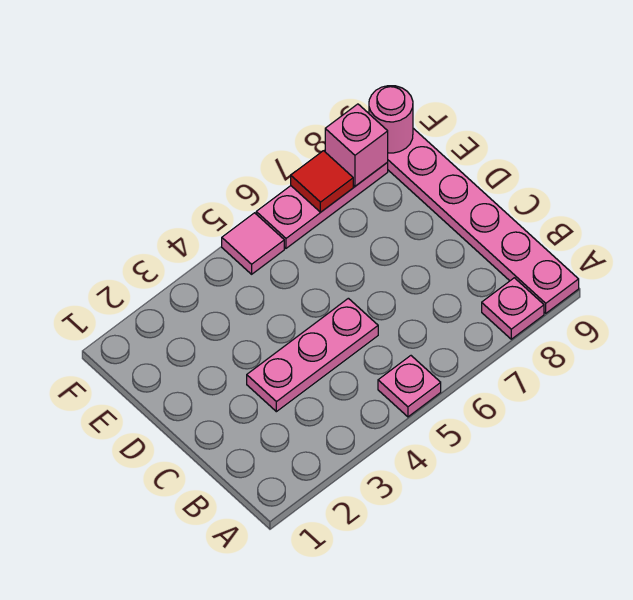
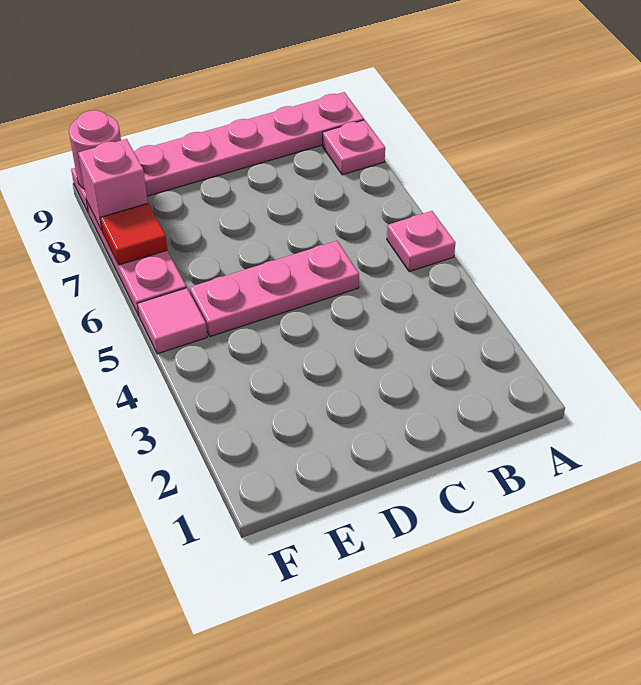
pink plate C3:C5 level 1 -> pink plate C5:E5 level 1

